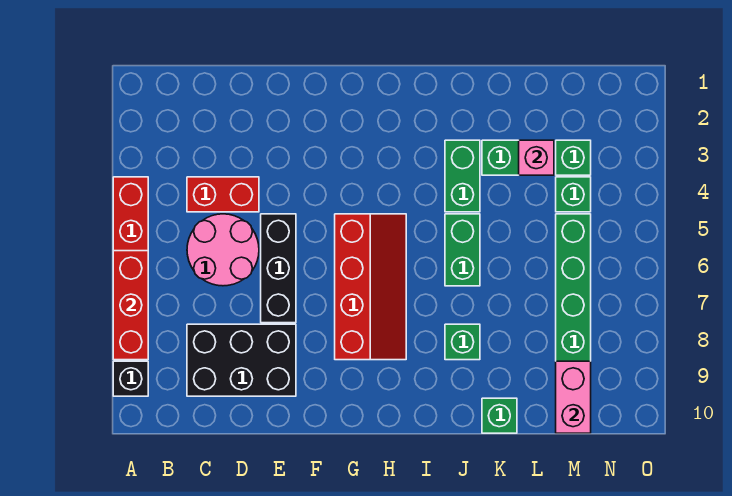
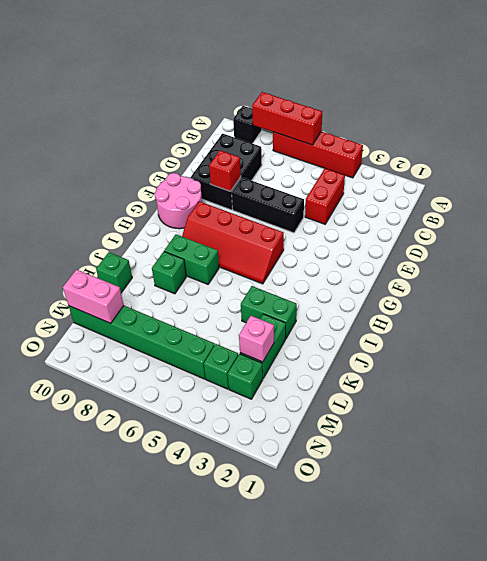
pink round brick C5:D6 level 1 -> pink round brick F9:G10 level 1
none -> red brick E8 level 2
green brick J5:J6 level 1 -> green brick I7:I8 level 1

